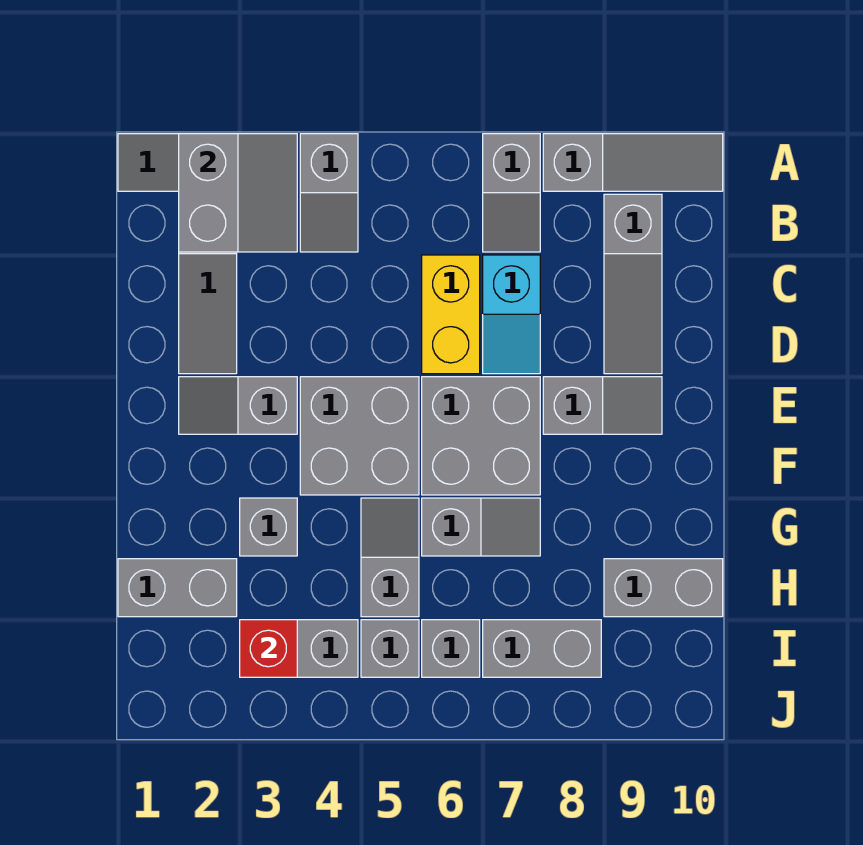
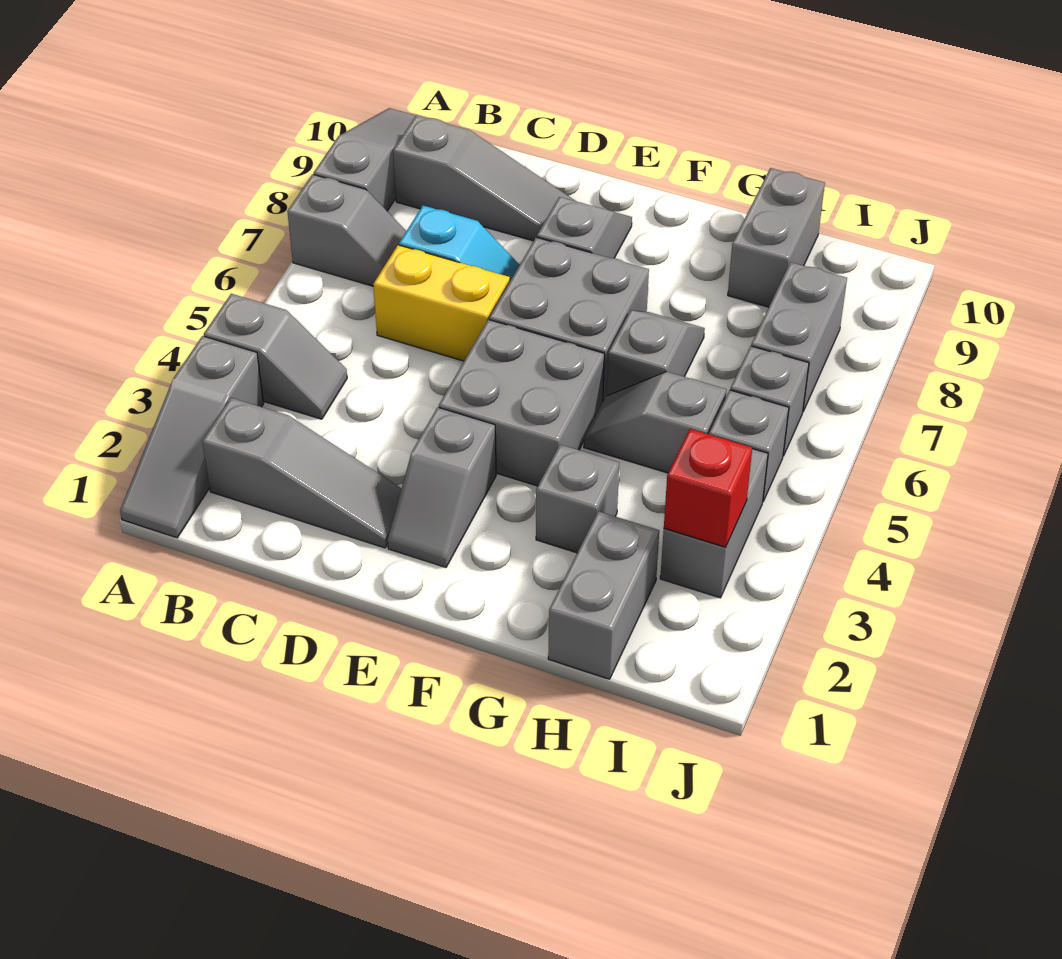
grey slope A2:B3 level 2 top 2 -> none

